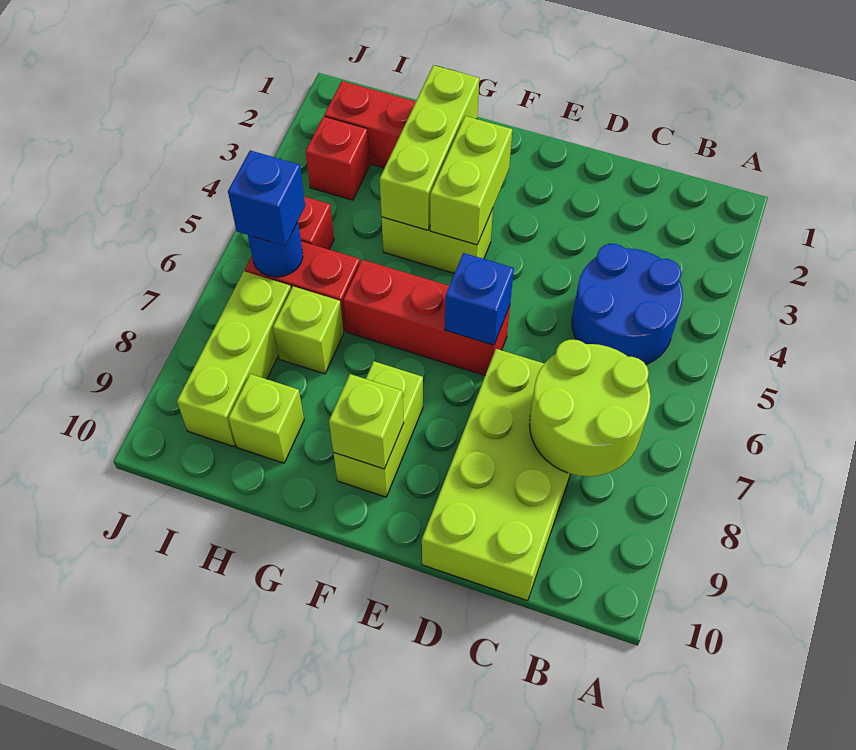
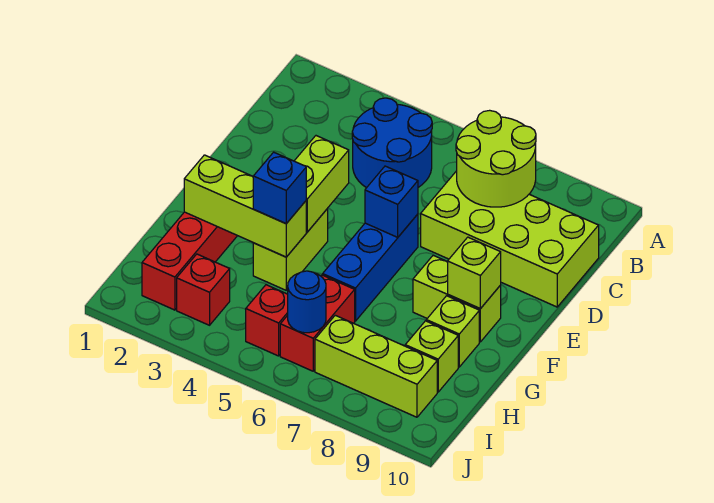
red brick E6:G6 level 1 -> blue brick E6:G6 level 1
lime brick F3:F4 level 2 -> lime brick E4:F4 level 2
lime brick H7 level 1 -> lime brick G9 level 1
blue brick I6 level 3 -> blue brick G4 level 3

